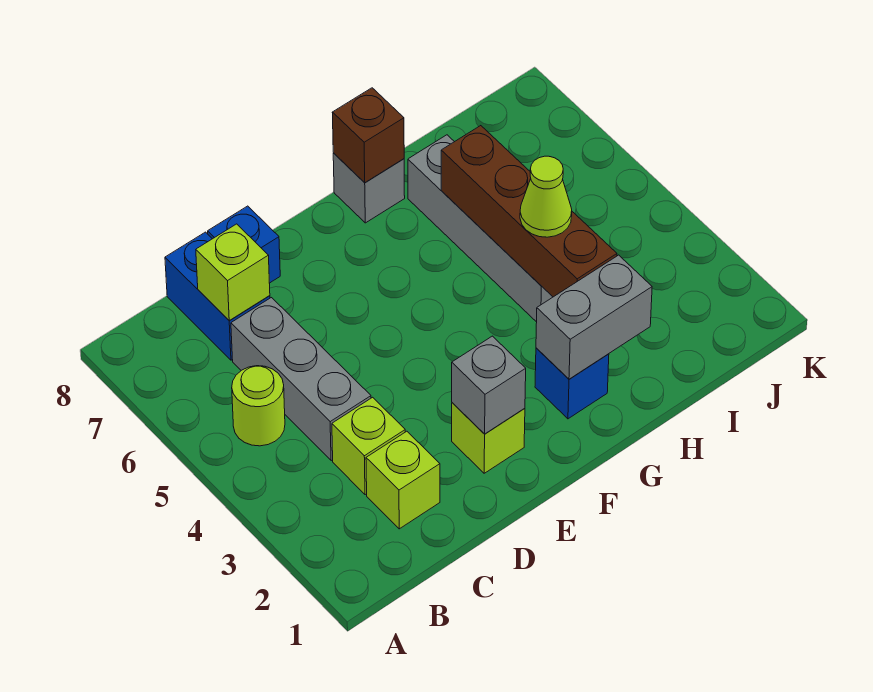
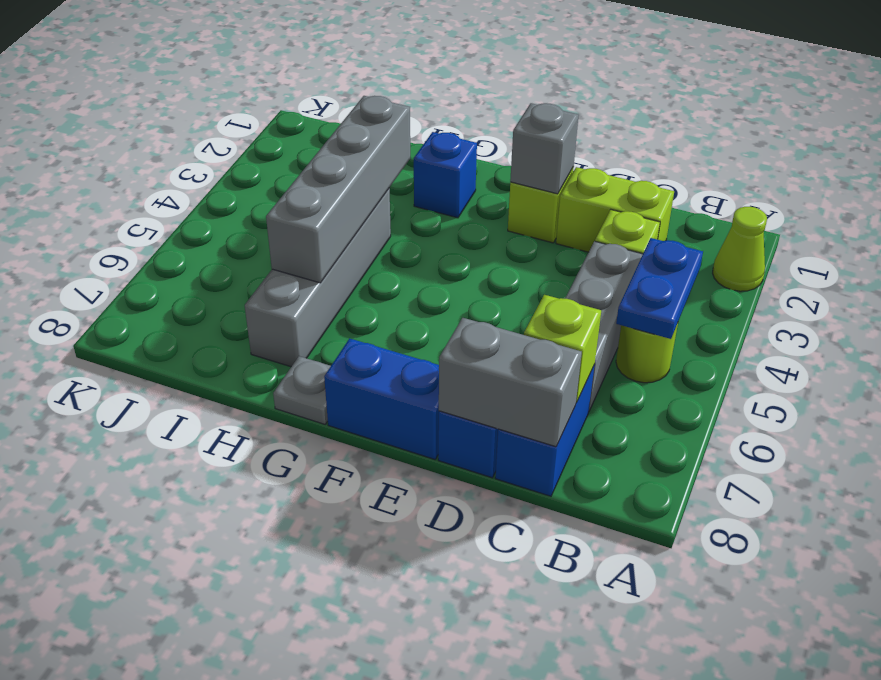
none -> blue plate B4:B5 level 2
lime brick C2 level 1 -> lime brick C2:D2 level 1
none -> blue brick E8:F8 level 1
grey brick G2:H2 level 2 -> grey brick C8:D8 level 2
grey brick G8 level 1 -> grey plate G8 level 1
brown brick G8 level 2 -> none
brown brick H3:H6 level 2 -> grey brick H3:H6 level 2
lime cone H4 level 3 -> lime cone A2 level 1

